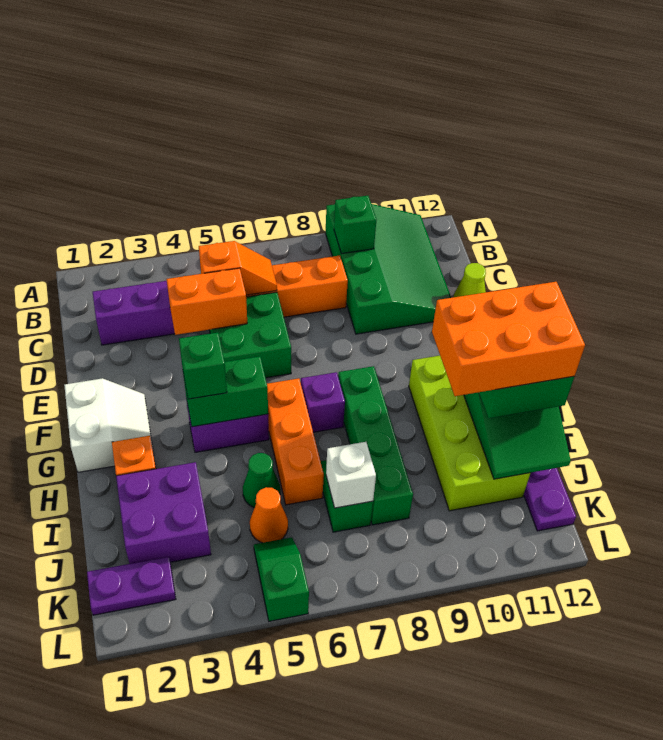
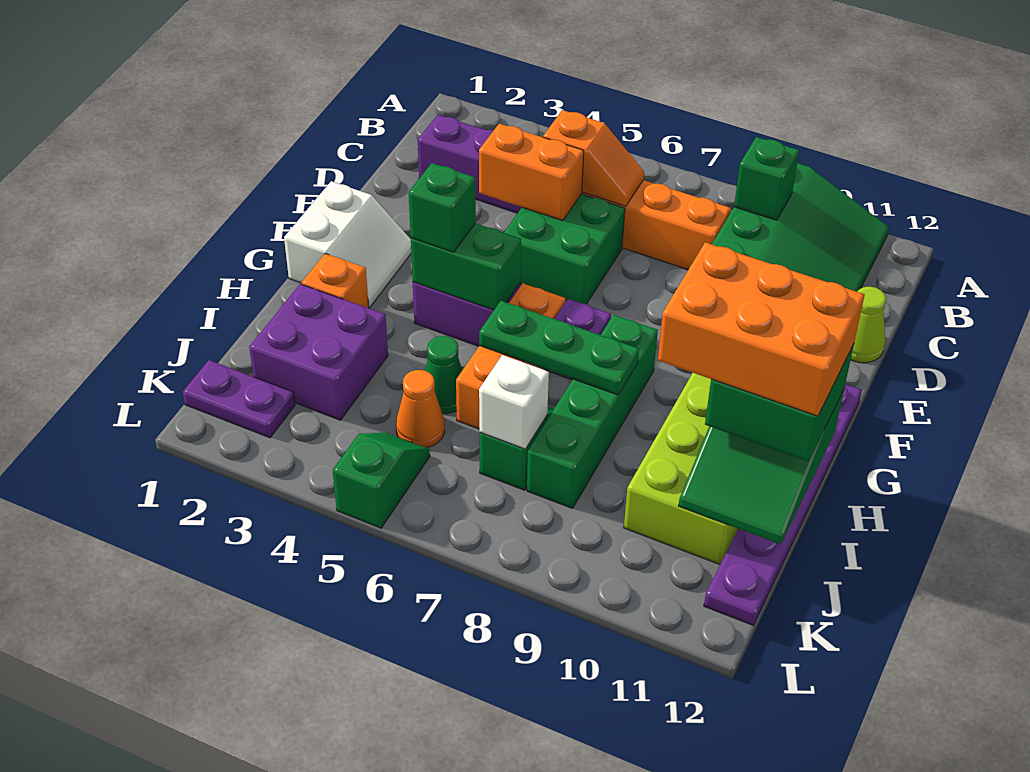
none -> green plate H6:H8 level 2

